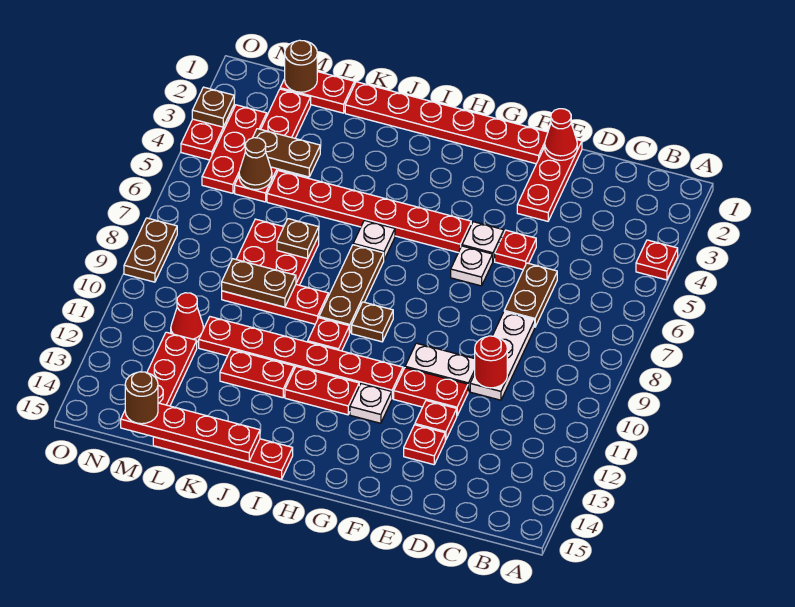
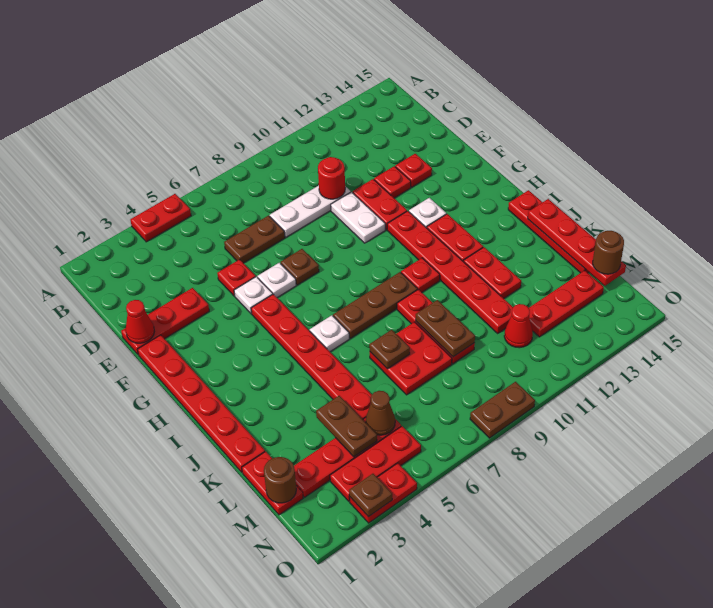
red plate A4 level 1 -> red plate A4:A5 level 1
brown plate H9 level 1 -> brown plate F7 level 1

